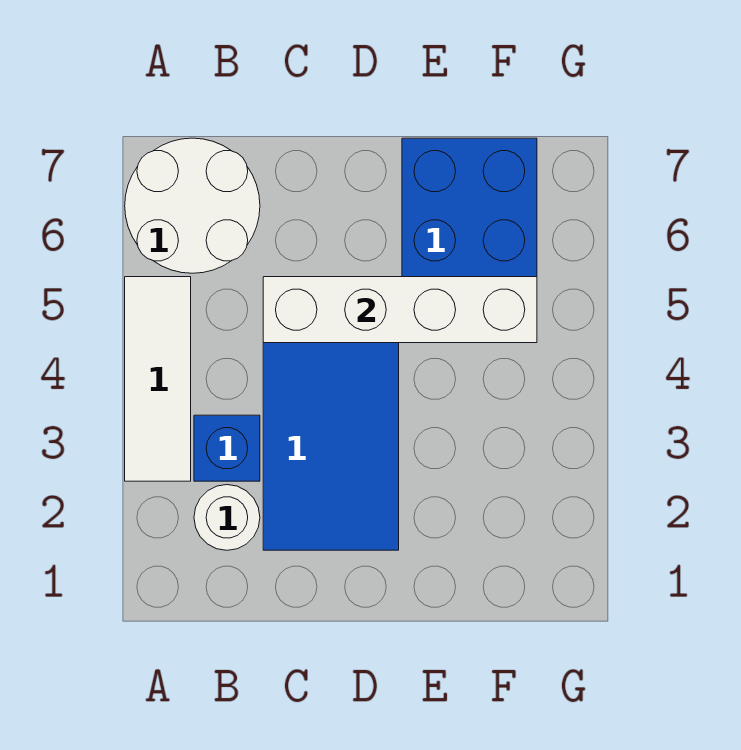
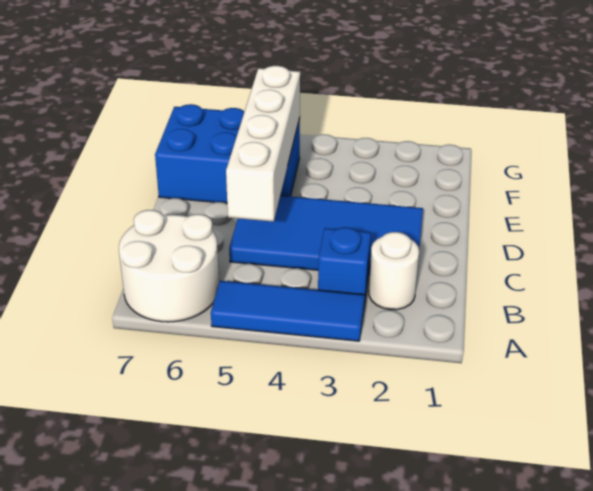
white tile A3:A5 level 1 -> blue tile A3:A5 level 1

